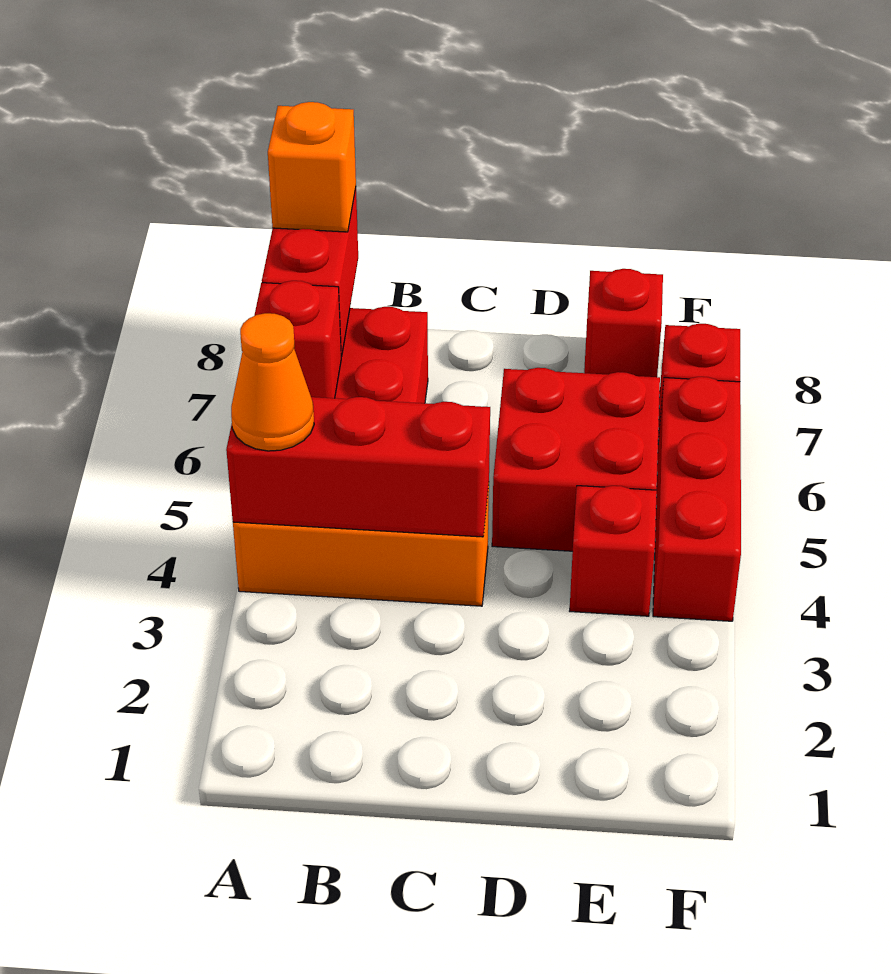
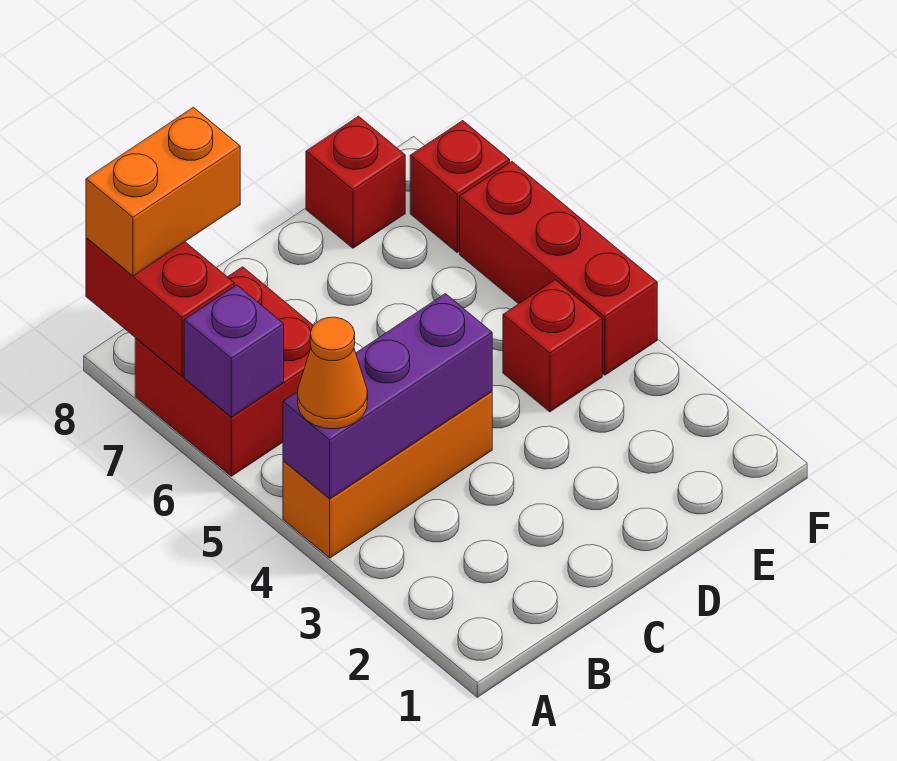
red brick A4:C4 level 2 -> purple brick A4:C4 level 2
red brick A6 level 2 -> purple brick A6 level 2
orange brick A8 level 3 -> orange brick A8:B8 level 3
red brick D5:E6 level 1 -> none

